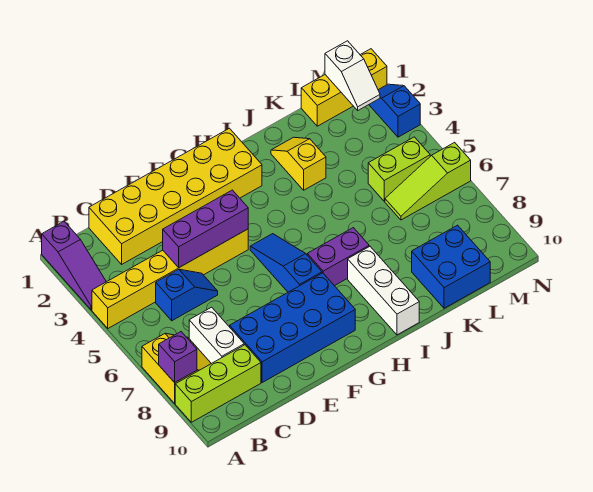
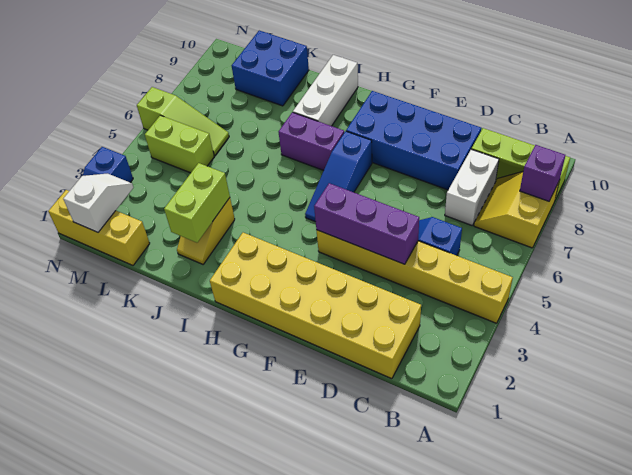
purple slope A1:A3 level 1 top 1 -> none
none -> lime brick J2:J3 level 2

